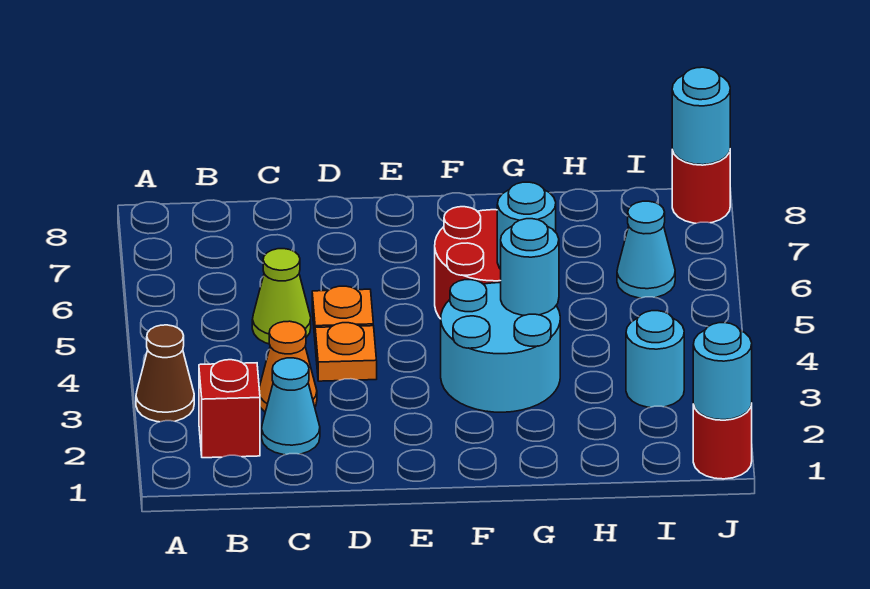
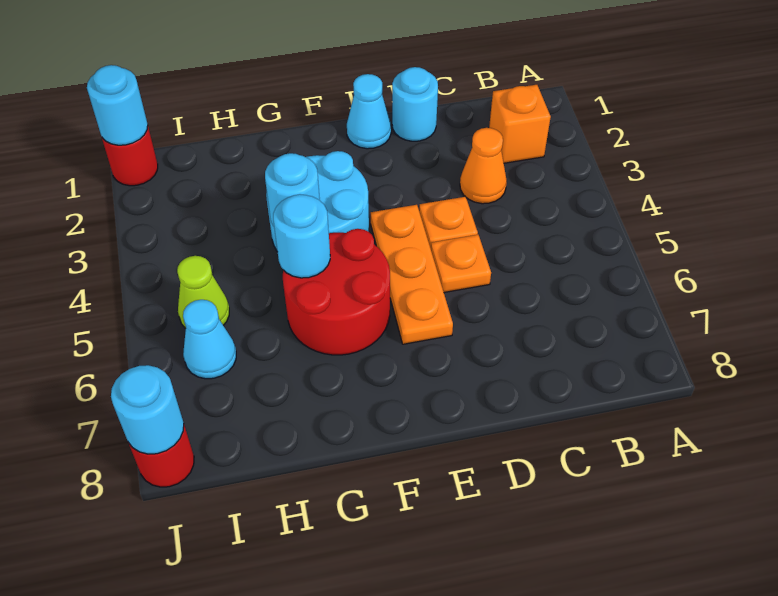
brown cone A3 level 1 -> none
red brick B2 level 1 -> orange brick B2 level 1
cyan cone C2 level 1 -> cyan cone E1 level 1
lime cone C5 level 1 -> lime cone I5 level 1
none -> orange plate E4:E6 level 1
cyan round brick I3 level 1 -> cyan round brick D1 level 1

